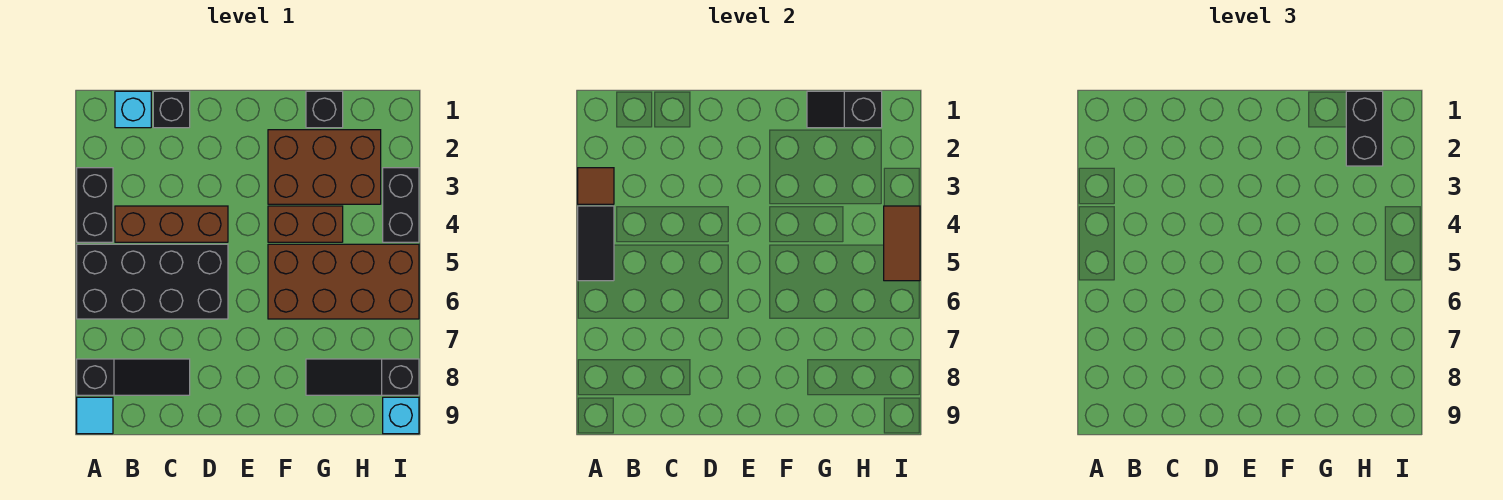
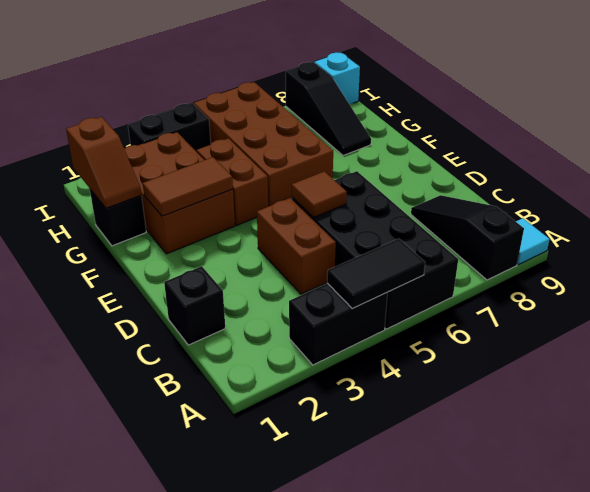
brown tile A3 level 2 -> brown tile D5 level 2
cyan brick B1 level 1 -> none
brown brick B4:D4 level 1 -> brown brick C4:D4 level 1
black slope G1:H1 level 2 top H -> brown slope G1:H1 level 2 top H
black brick H1:H2 level 3 -> none
brown tile I4:I5 level 2 -> brown tile F2:F3 level 2

